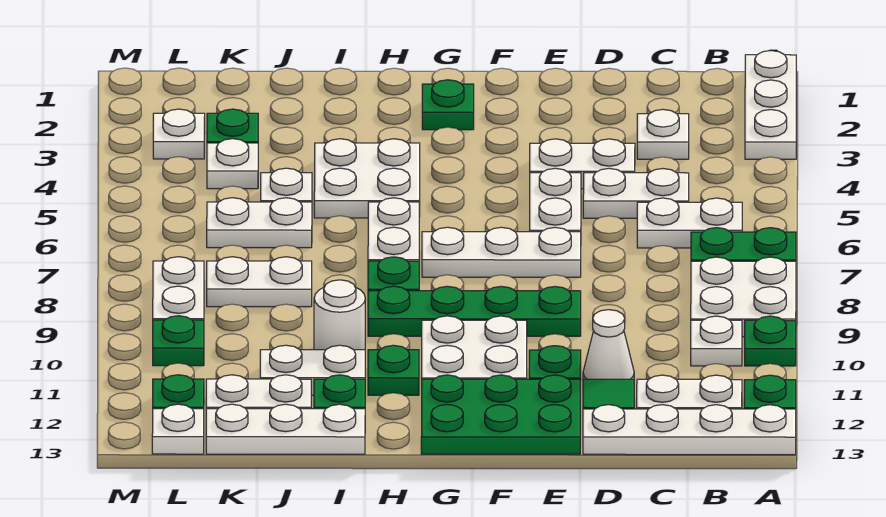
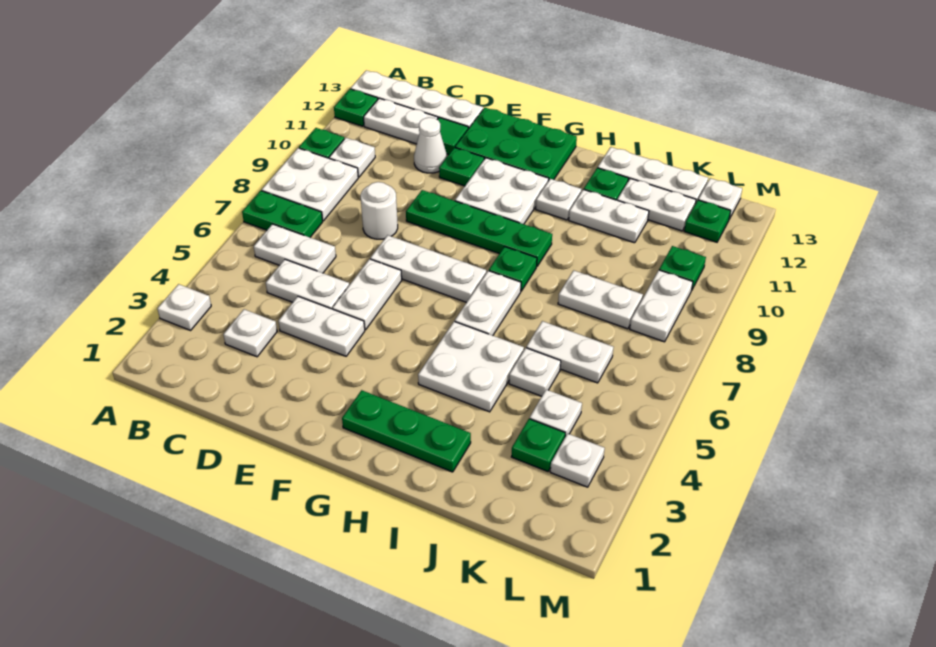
white plate A1:A3 level 1 -> white plate A3 level 1
green plate G2 level 1 -> green plate G2:I2 level 1
green plate H11 level 1 -> white plate H11 level 1
white round brick I10 level 1 -> white round brick D8 level 1

